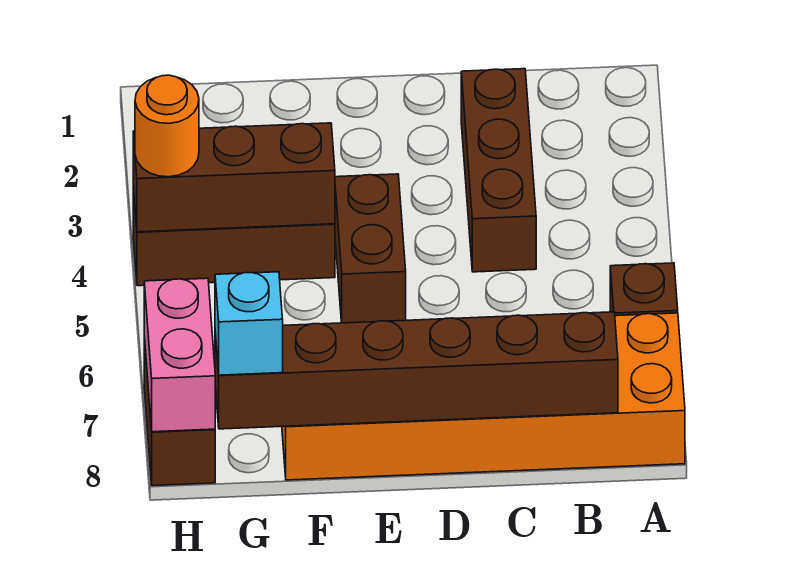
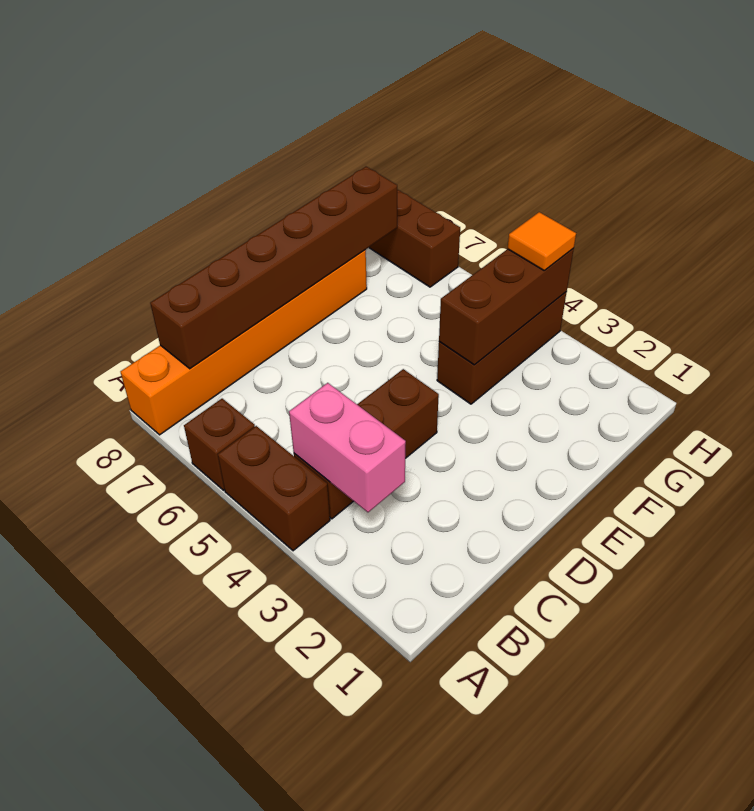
orange brick A7:F8 level 1 -> orange brick A8:F8 level 1
brown brick C2:C4 level 1 -> brown brick B4:D4 level 1
brown brick E4:E5 level 1 -> brown brick A4:A5 level 1
cyan brick G8 level 3 -> none
orange round brick H4 level 3 -> orange tile H4 level 3
pink brick H7:H8 level 2 -> pink brick B3:B4 level 2

